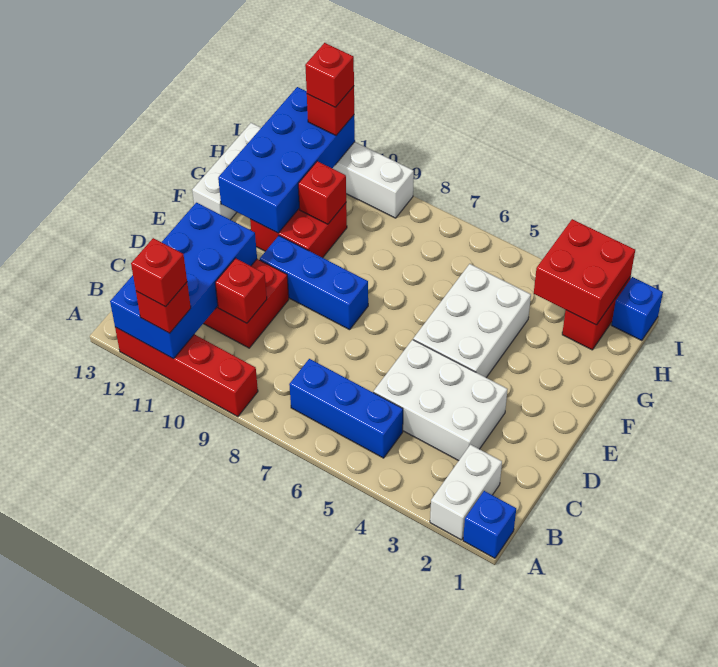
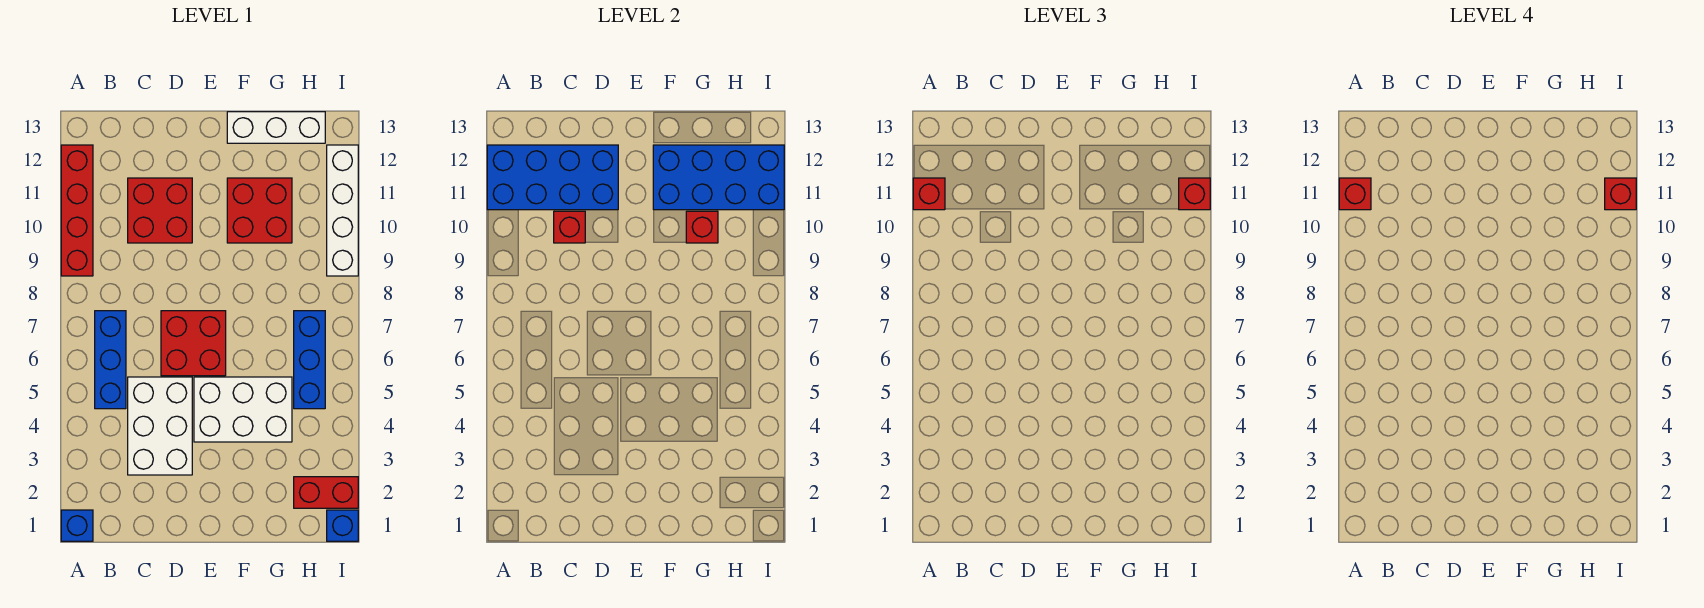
white brick A2:B2 level 1 -> none
blue brick E8:E10 level 1 -> blue brick H5:H7 level 1
red brick H2:I3 level 2 -> red brick D6:E7 level 1

